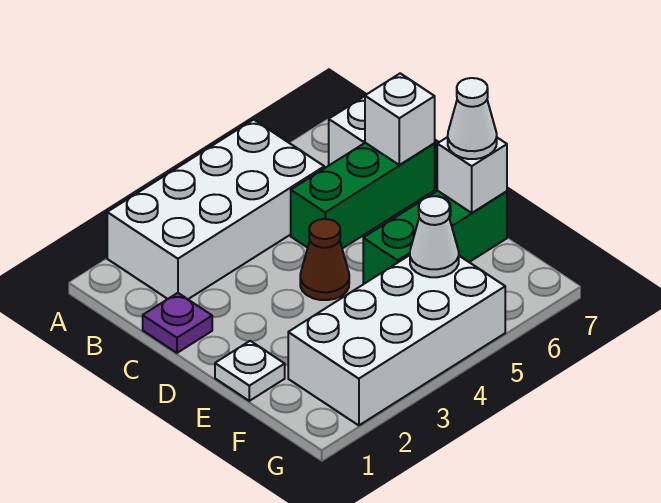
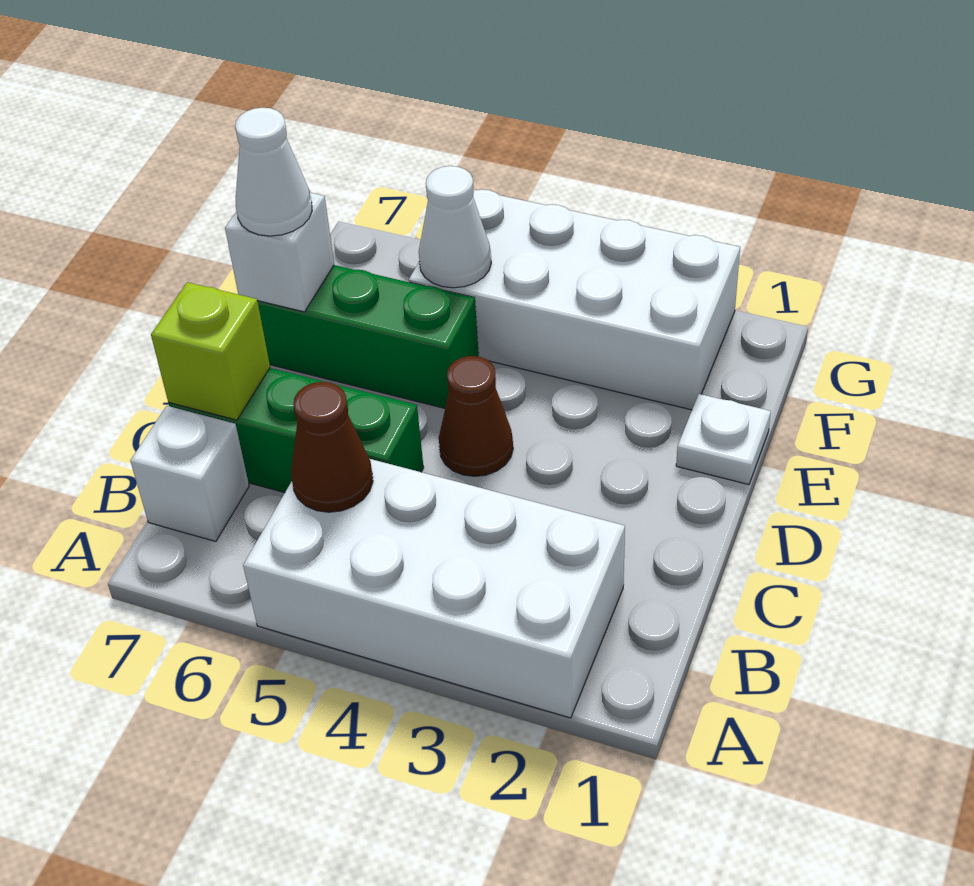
none -> brown cone B5 level 2
purple plate C1 level 1 -> none
white brick C7 level 2 -> lime brick C7 level 2

